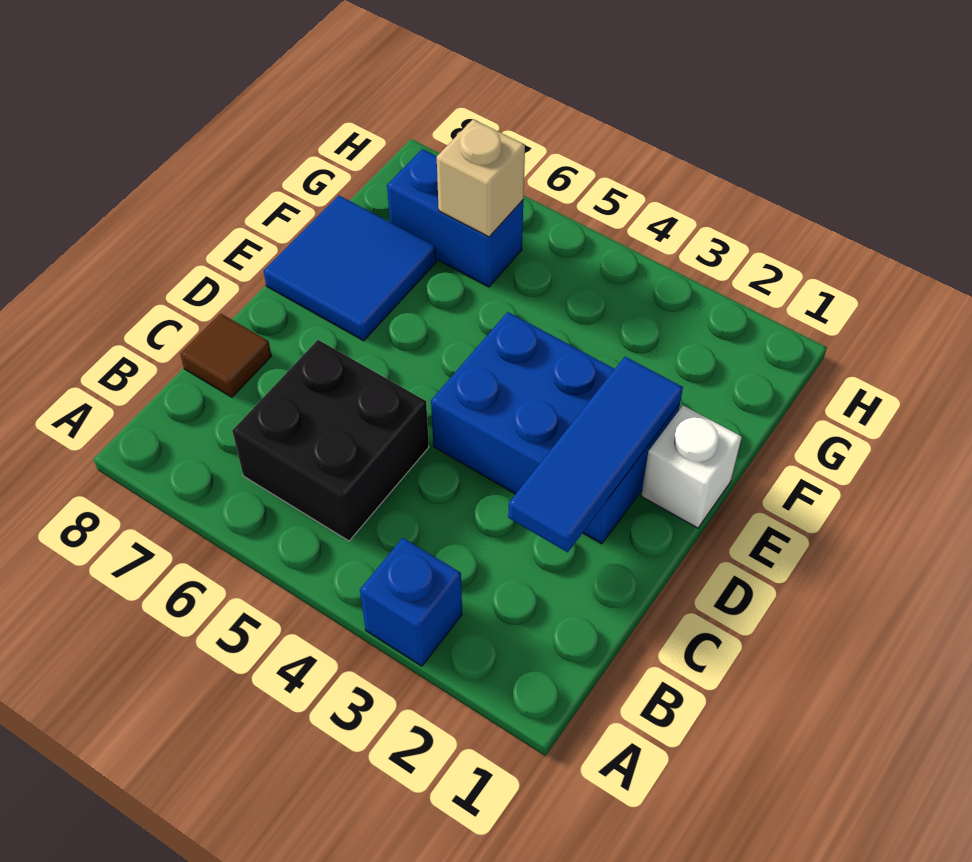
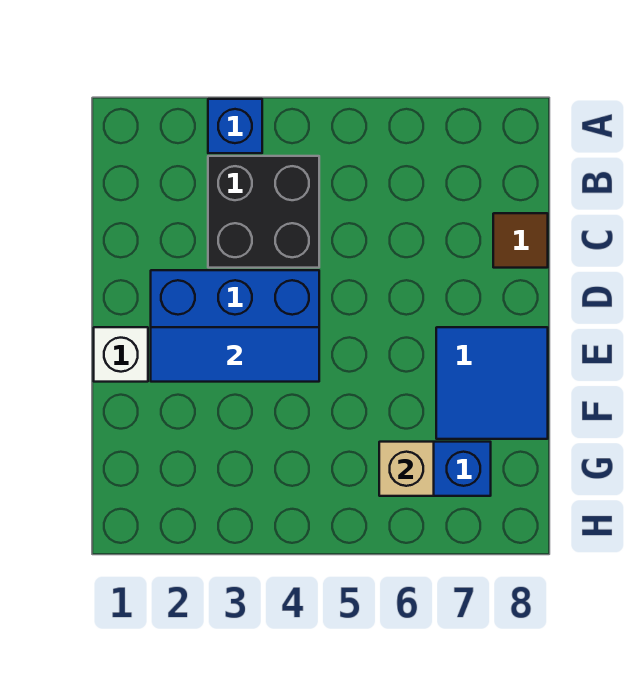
black brick B5:C6 level 1 -> black brick B3:C4 level 1
blue tile C2:E2 level 2 -> blue tile E2:E4 level 2

